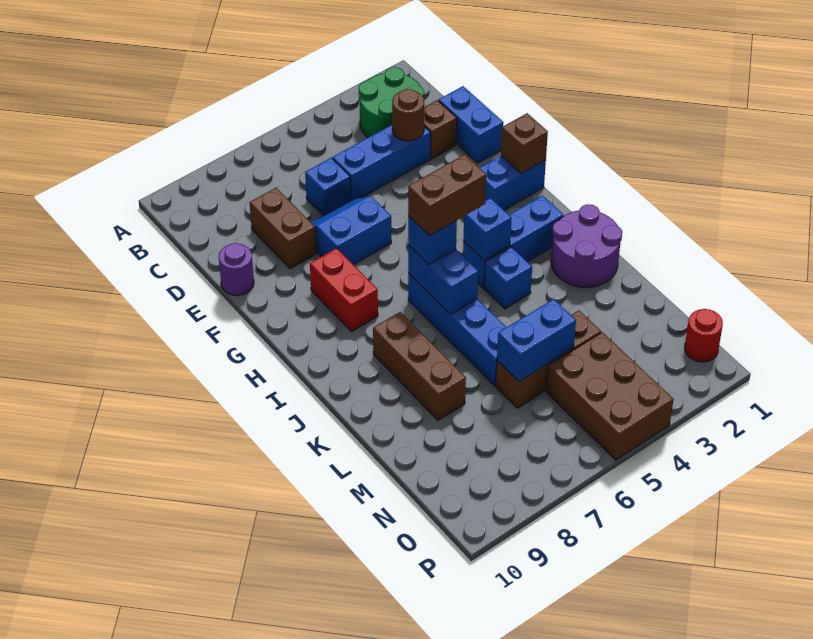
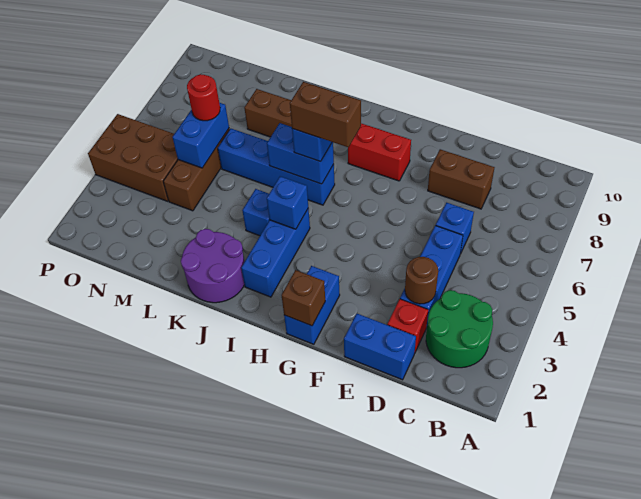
brown brick D2 level 1 -> red brick D2 level 1
blue slope E6:F7 level 1 top F -> none
purple round brick E10 level 1 -> none
brown brick I5:I6 level 4 -> brown brick H6:I6 level 4
red round brick O1 level 1 -> red round brick M6 level 3

